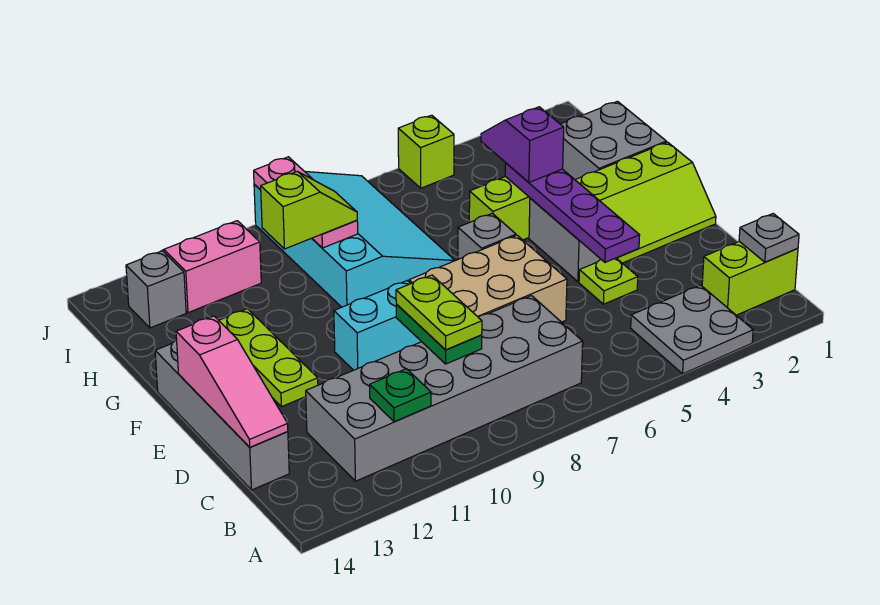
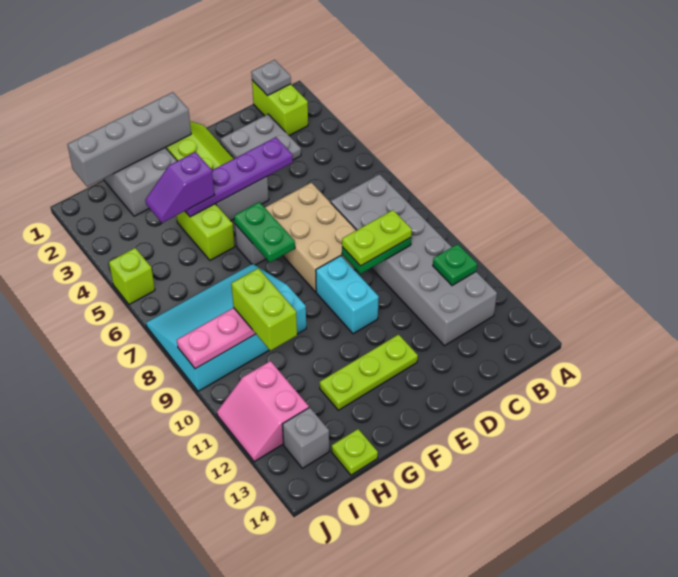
grey plate A3:B4 level 1 -> grey plate C2:D3 level 1
grey brick C14:F14 level 1 -> grey brick F1:I1 level 2
pink slope C14:E14 level 2 top E -> none
lime plate D4 level 1 -> lime plate H14 level 1
none -> green plate F6:F7 level 2
lime slope H9:H10 level 3 top 10 -> lime brick H9:H10 level 3

